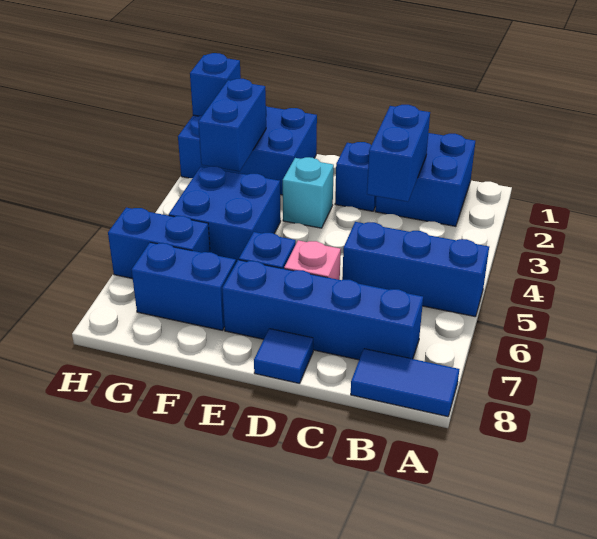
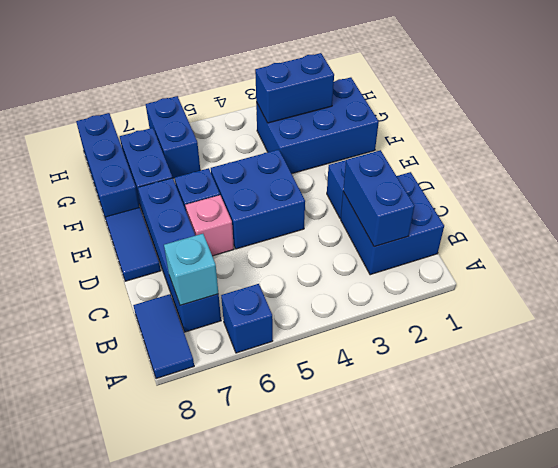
blue brick A5:C5 level 1 -> blue brick F8:H8 level 1
blue brick C2:C3 level 2 -> blue brick B2:C2 level 2
blue tile D8 level 1 -> blue tile D8:E8 level 1
cyan brick E3 level 1 -> cyan brick B7 level 2
blue brick F1:H2 level 1 -> blue brick F1:G3 level 1
blue brick F4:G5 level 1 -> blue brick D4:E5 level 1
blue brick H1 level 2 -> blue brick A6 level 1

